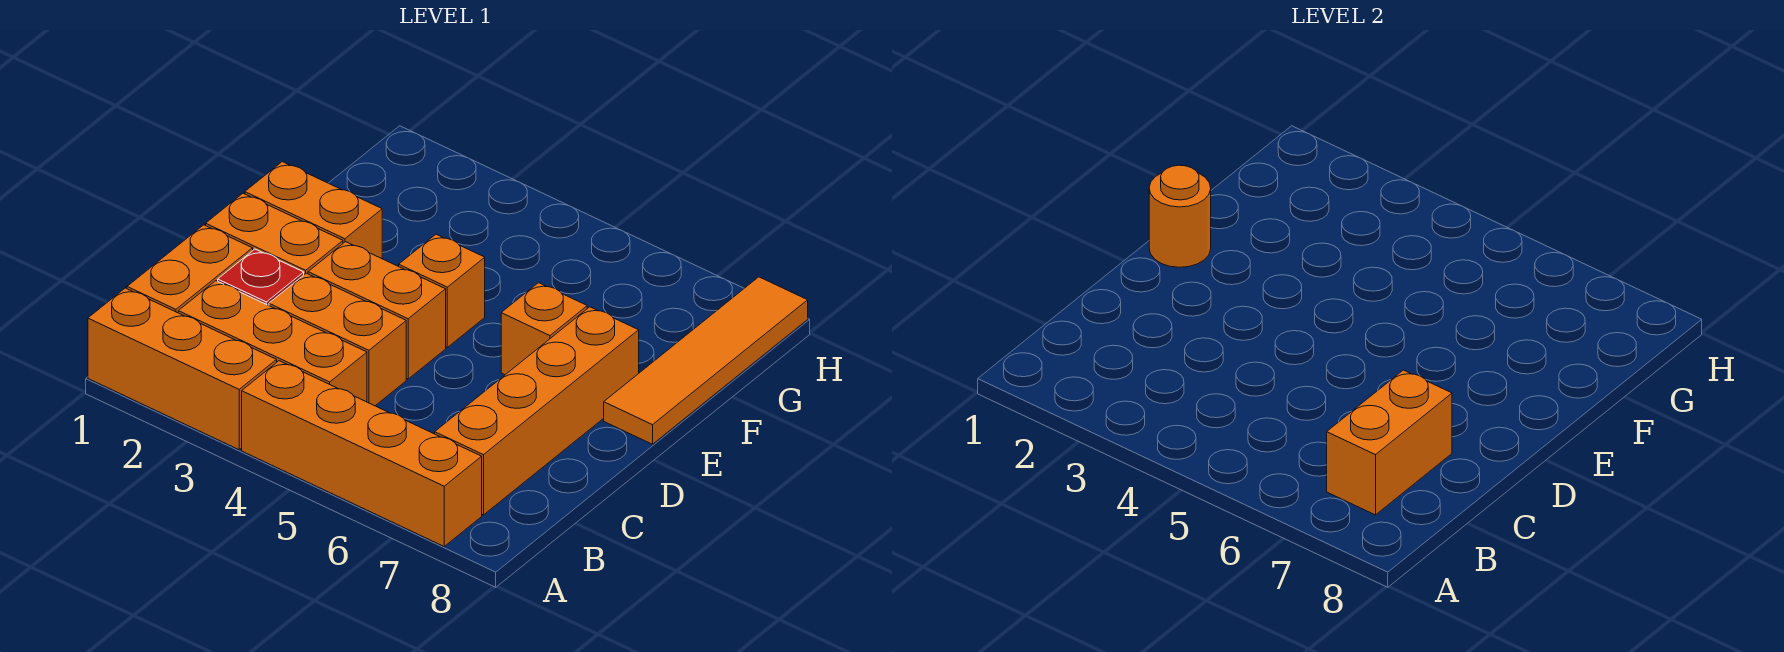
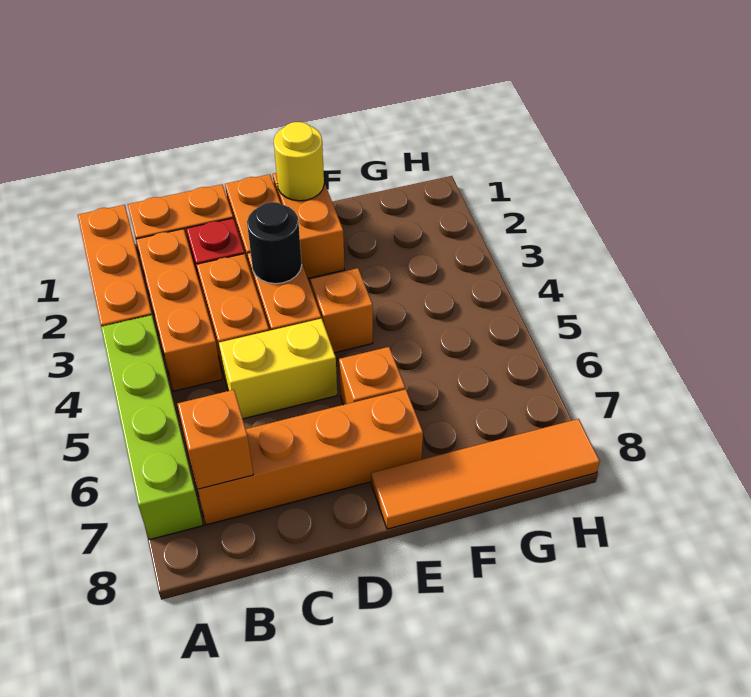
orange brick A4:A7 level 1 -> lime brick A4:A7 level 1
orange brick B7:C7 level 2 -> orange brick B7 level 2
none -> yellow brick C5:D5 level 1
none -> black round brick D3 level 2
orange round brick E1 level 2 -> yellow round brick E1 level 2

